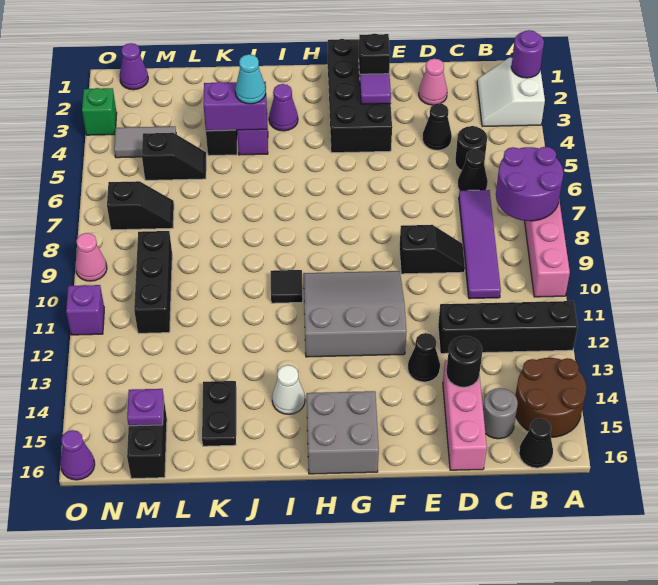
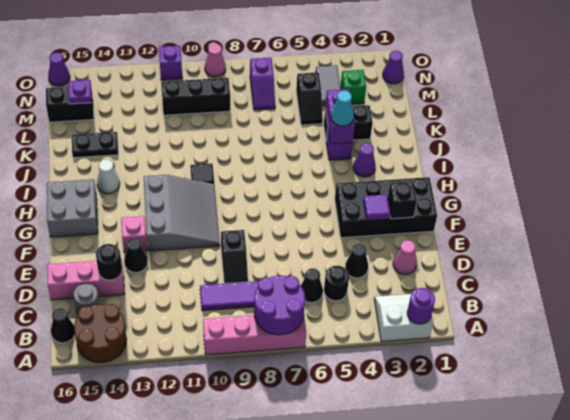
black brick A12:D12 level 1 -> none
none -> pink brick F13 level 1
black slope M7:N7 level 1 top N -> purple slope M7:N7 level 1 top N
green brick O3 level 1 -> green brick M3 level 1

